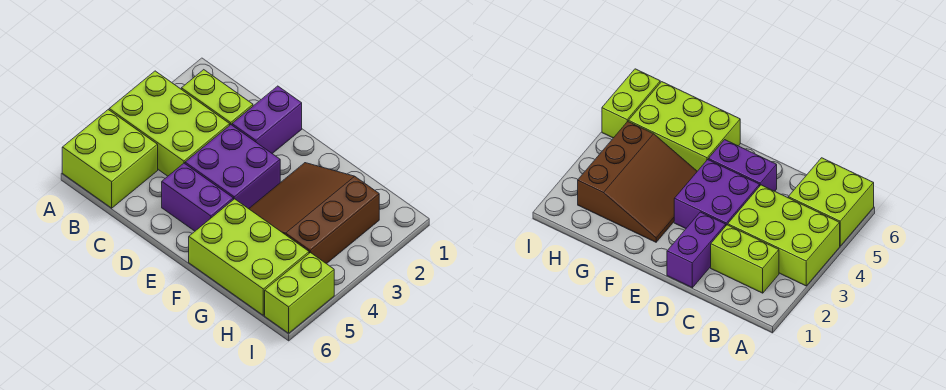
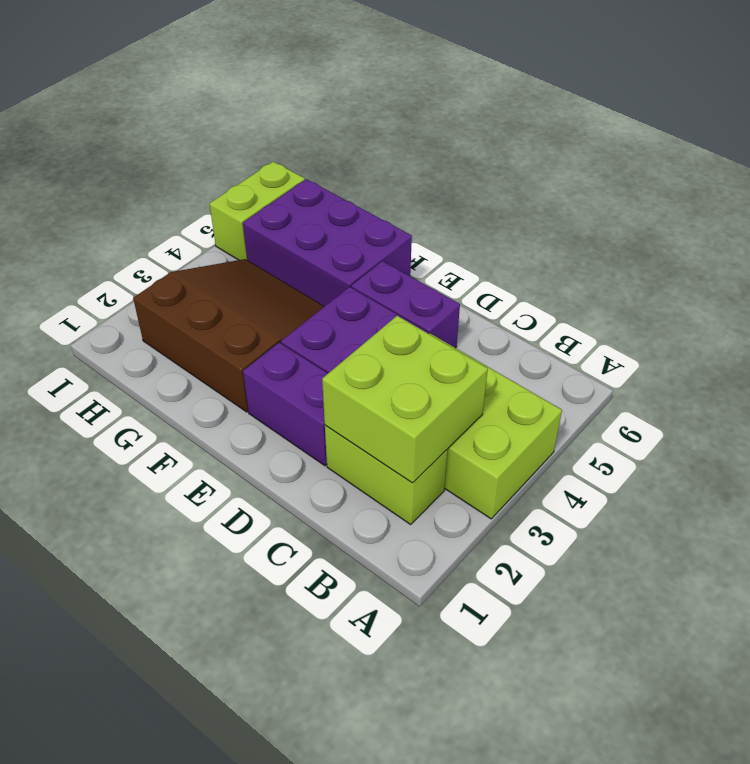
lime brick A5:B6 level 1 -> lime brick B2:C3 level 2
purple brick D1:D2 level 1 -> purple brick D2:E2 level 1
brown slope F2:H4 level 1 top H -> brown slope F2:H4 level 1 top 2
lime brick F5:H6 level 1 -> purple brick F5:H6 level 1

